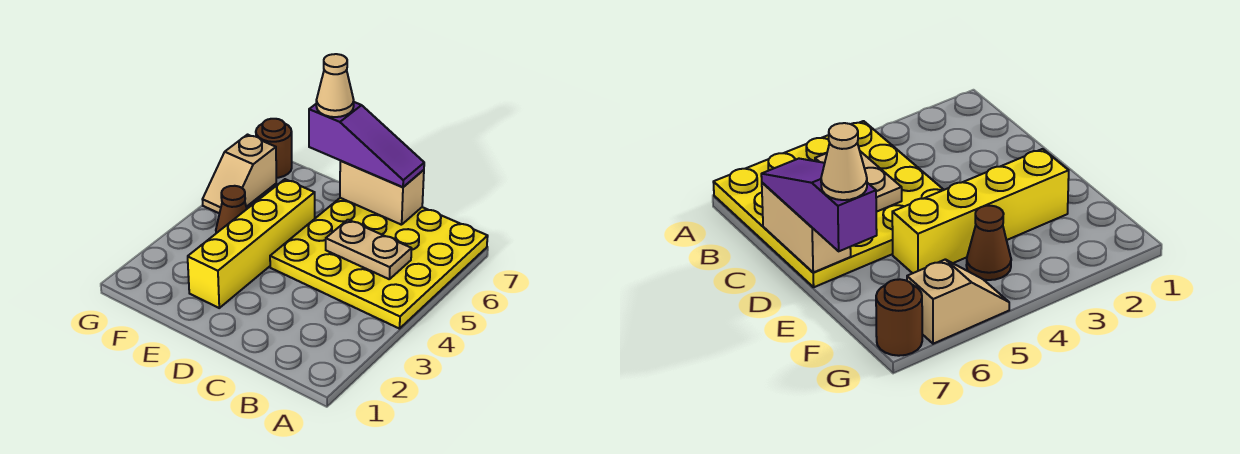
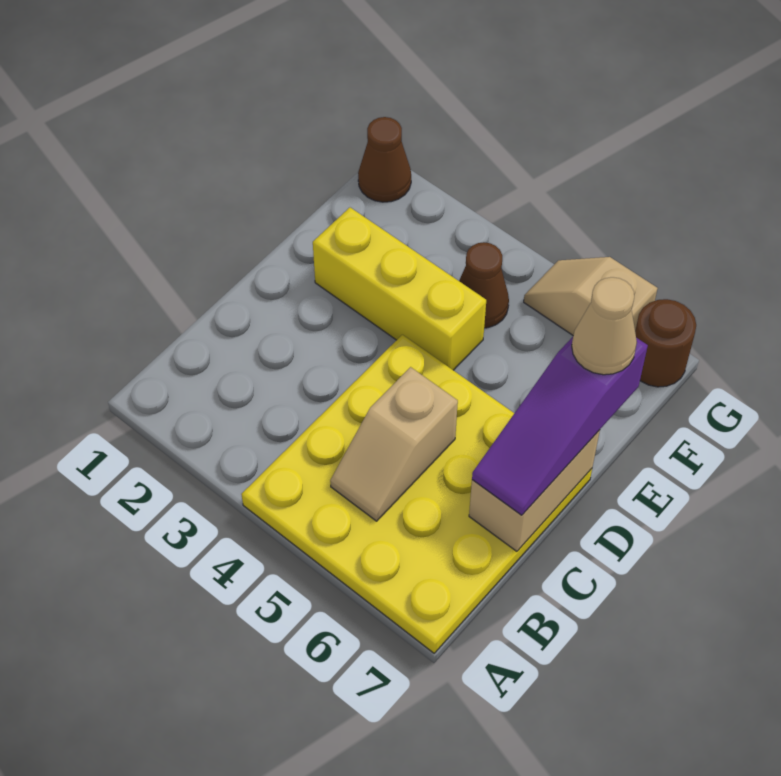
tan plate B5:C5 level 2 -> tan slope B5:C5 level 2 top C
yellow brick E2:E5 level 1 -> yellow brick E2:E4 level 1
none -> brown cone G1 level 1

